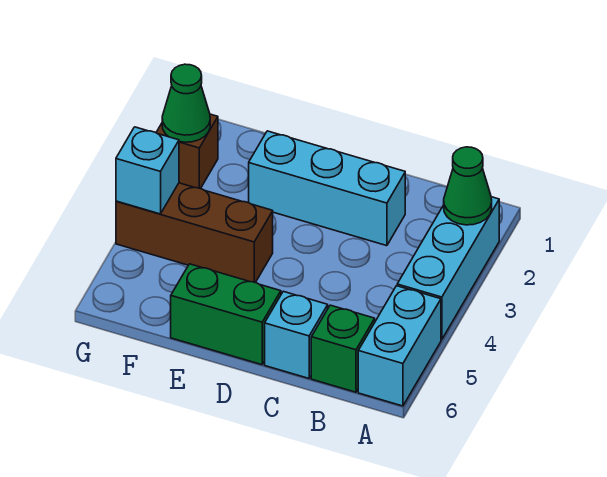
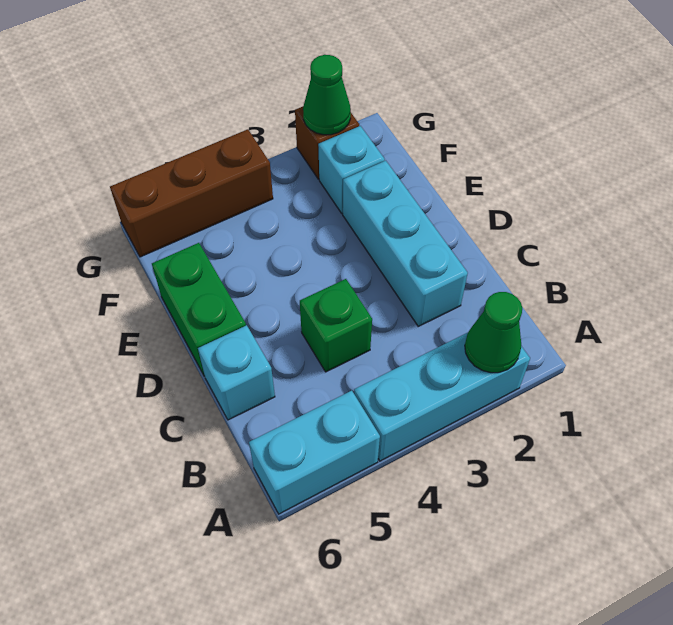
green brick B6 level 1 -> green brick C4 level 1
brown brick E4:G4 level 1 -> brown brick G4:G6 level 1
cyan brick G4 level 2 -> cyan brick F2 level 1

